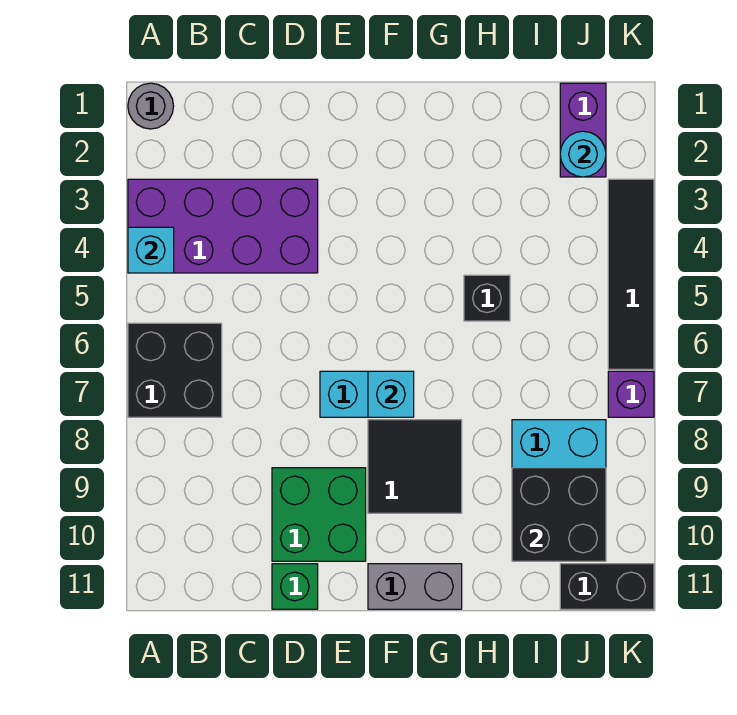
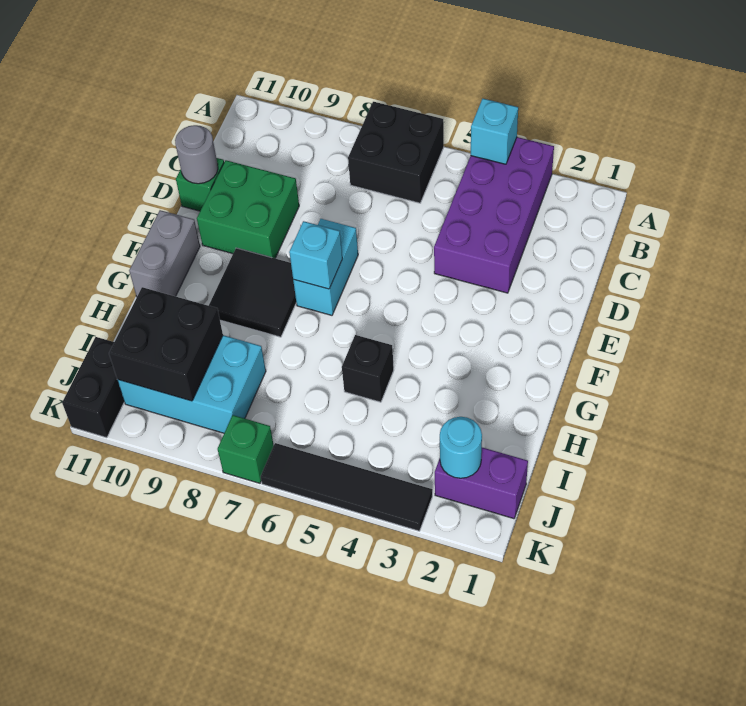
grey round brick A1 level 1 -> grey round brick D11 level 2
purple brick K7 level 1 -> green brick K7 level 1

